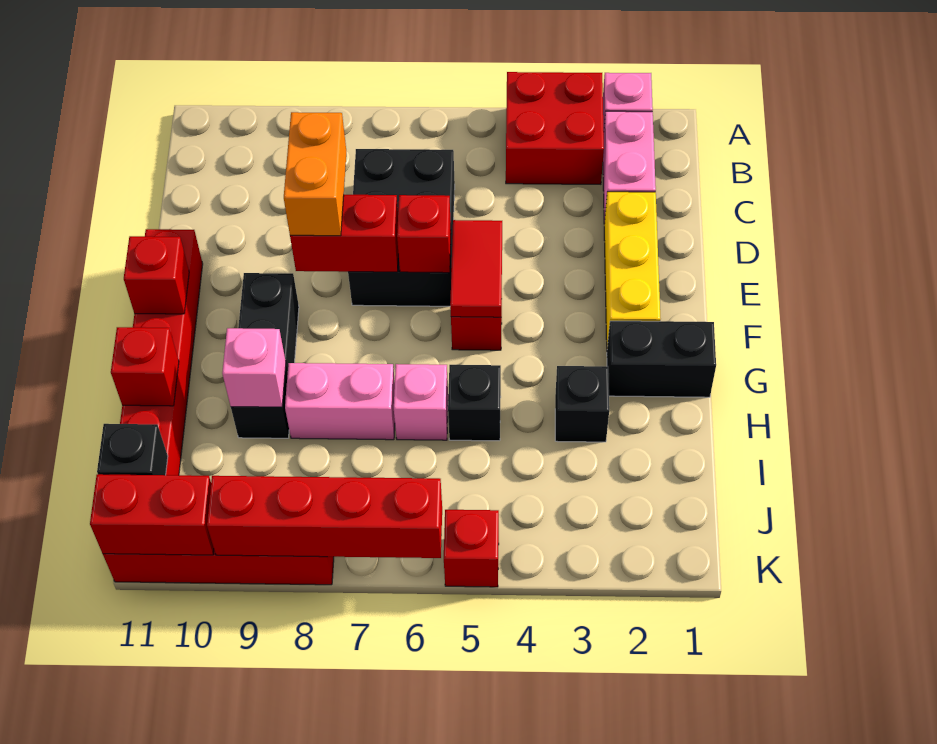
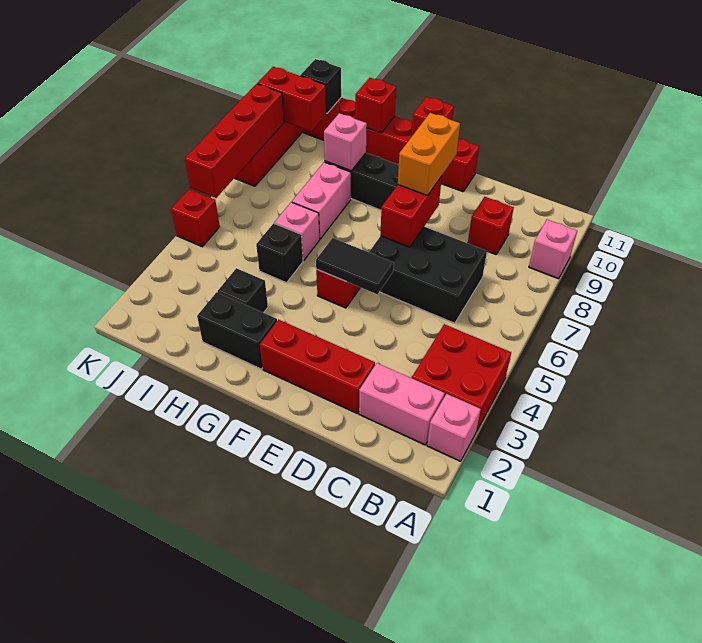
none -> pink brick A9 level 1
yellow brick D2:F2 level 1 -> red brick D2:F2 level 1
orange brick D8:E8 level 3 -> orange brick E8:E9 level 3
red tile E5:F5 level 2 -> black tile E5:F5 level 2
red brick E6 level 2 -> red brick C9 level 1
black brick G1:G2 level 1 -> black brick G2:H2 level 1
red brick K10:K11 level 2 -> red brick J10:K10 level 2

